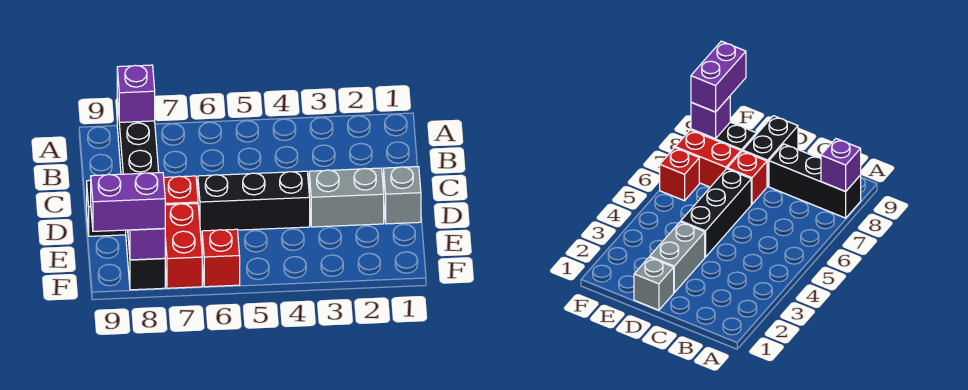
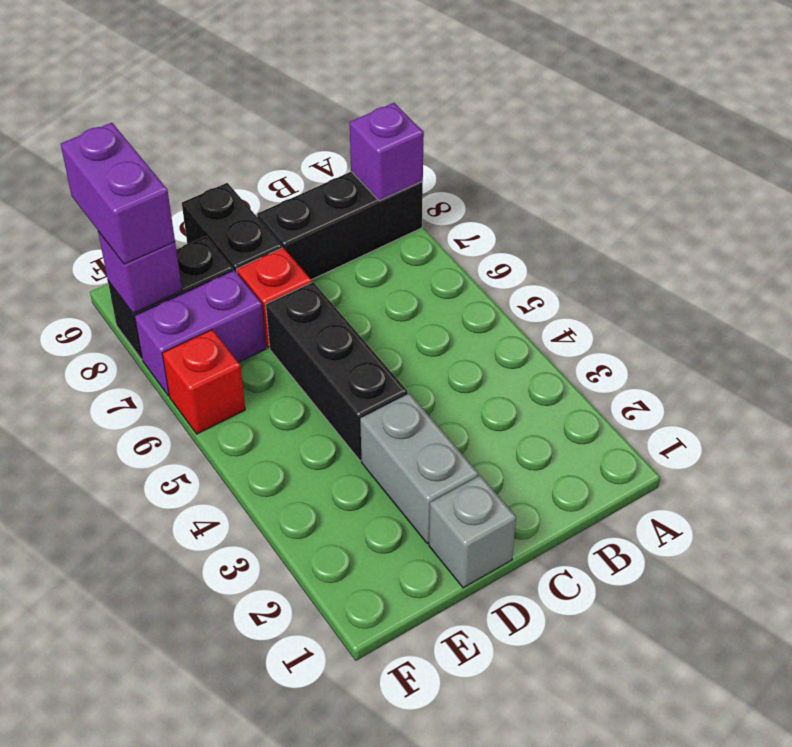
red brick E7:F7 level 1 -> purple brick E7:F7 level 1

